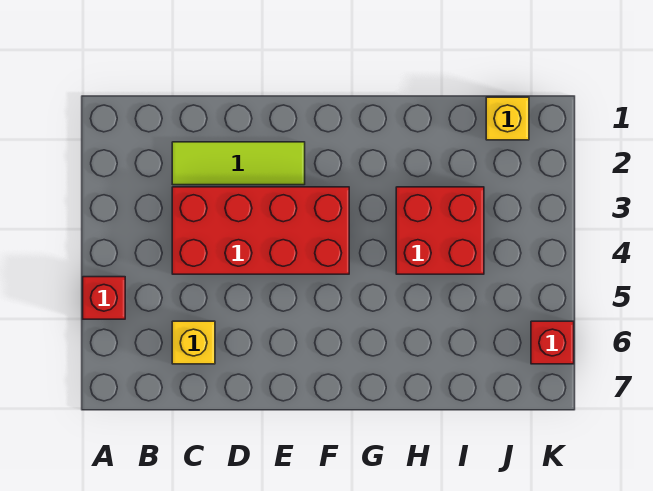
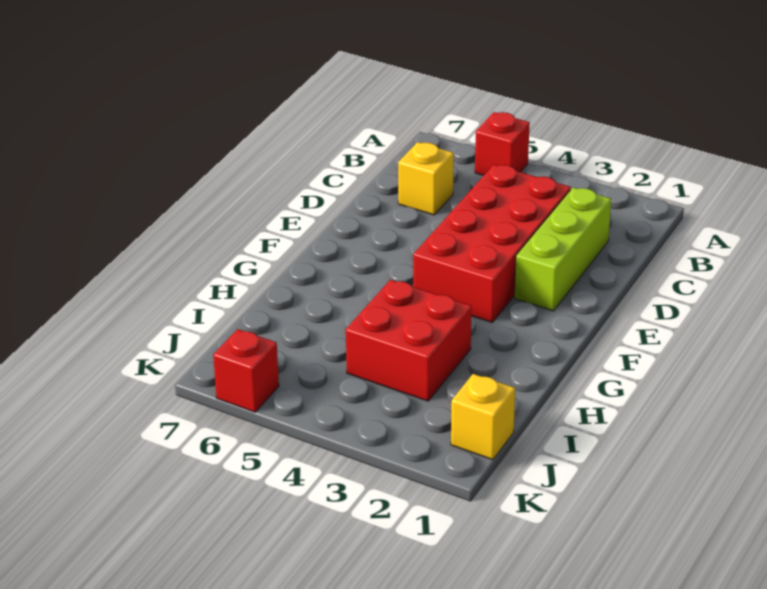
lime tile C2:E2 level 1 -> lime brick C2:E2 level 1

